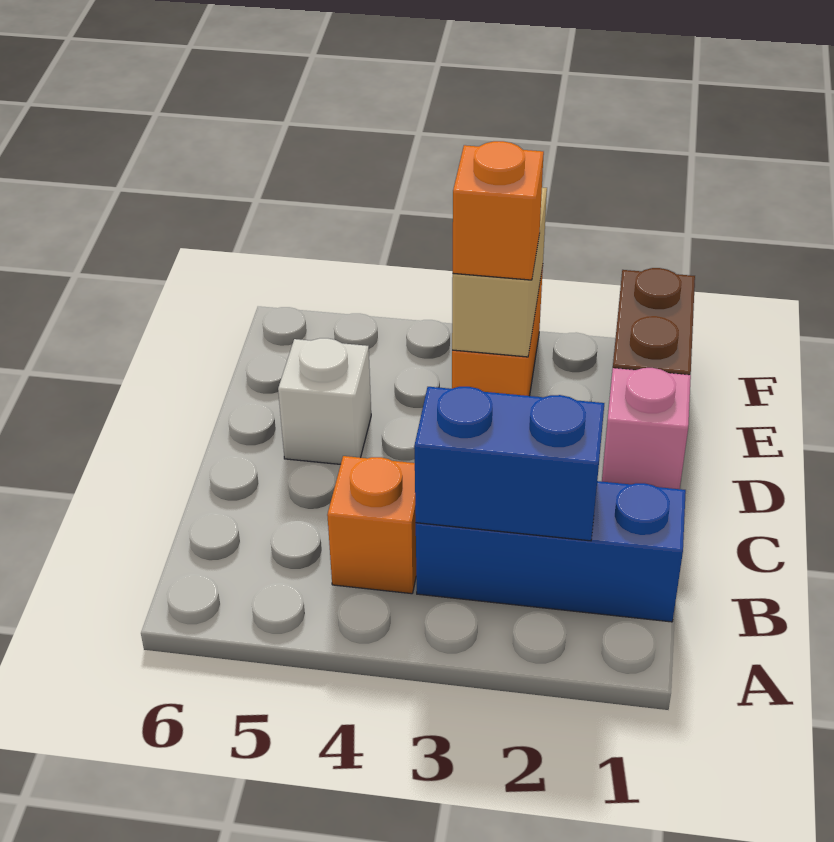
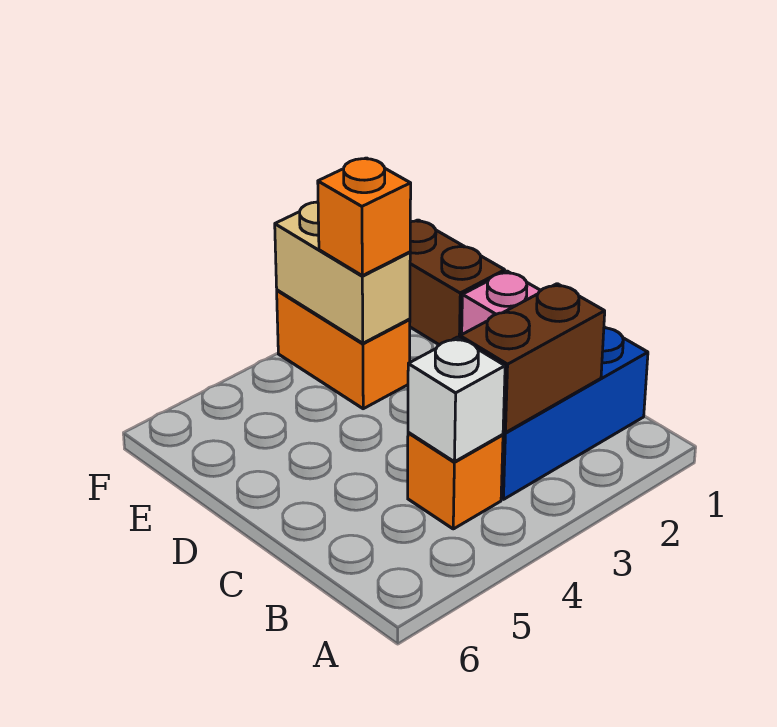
blue brick B2:B3 level 2 -> brown brick B2:B3 level 2
white brick D5 level 1 -> white brick B4 level 2

